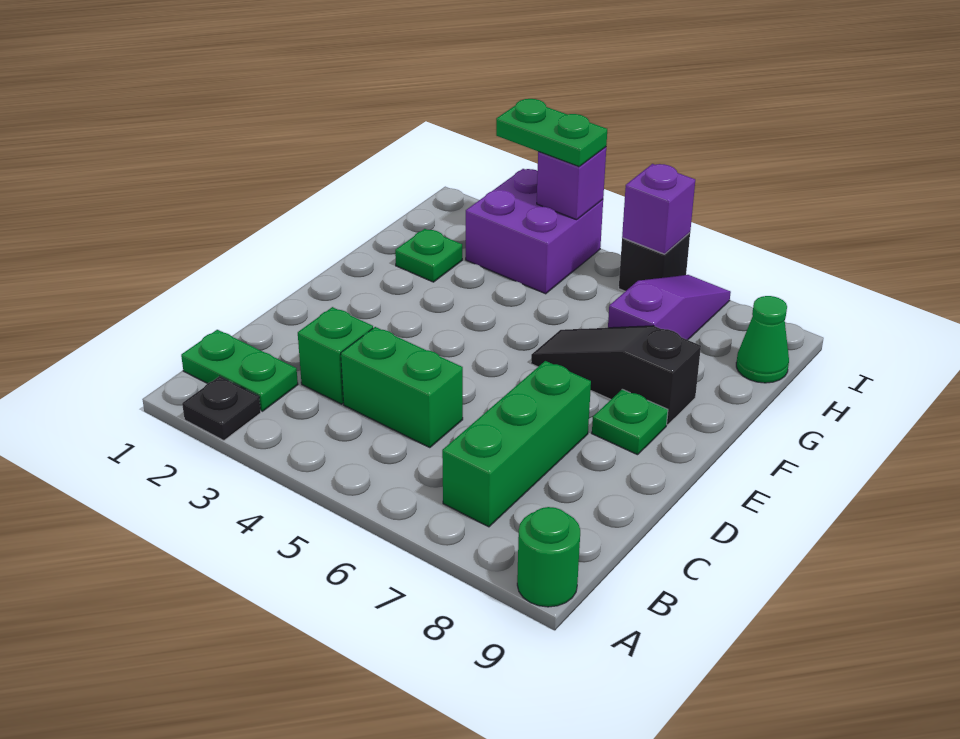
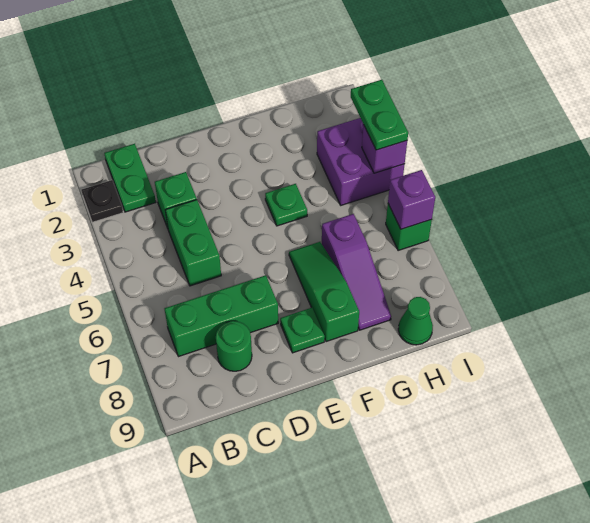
green round brick A9 level 1 -> green round brick C8 level 1
black slope F6:F8 level 1 top 8 -> green slope F6:F8 level 1 top 8
green plate G2 level 1 -> green plate F4 level 1
purple slope G7:I7 level 1 top G -> purple slope G6:G8 level 1 top 6
black brick I6 level 1 -> green brick I6 level 1

